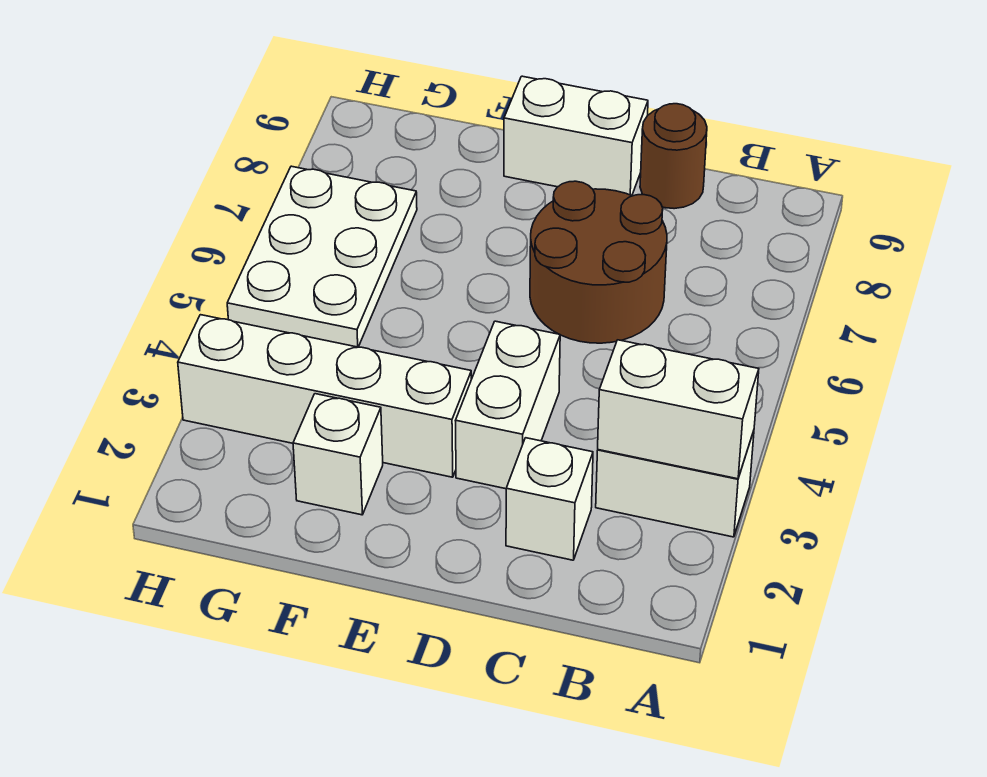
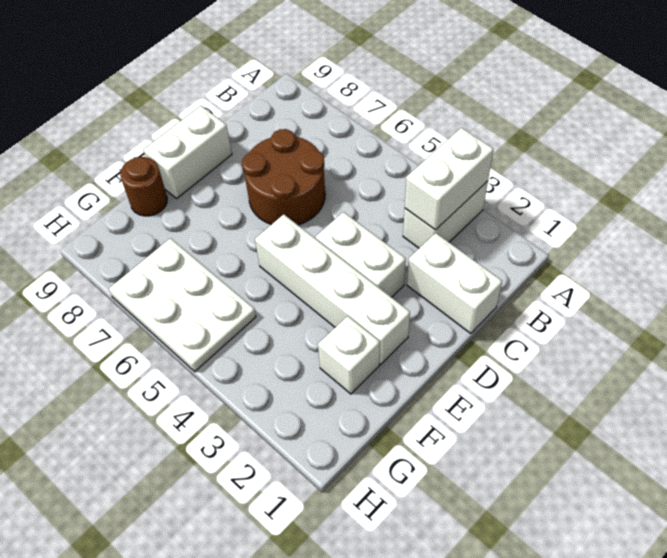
white brick C2 level 1 -> white brick C1:C2 level 1
brown round brick C9 level 1 -> brown round brick F9 level 1
white brick E3:H3 level 1 -> white brick E2:E5 level 1

